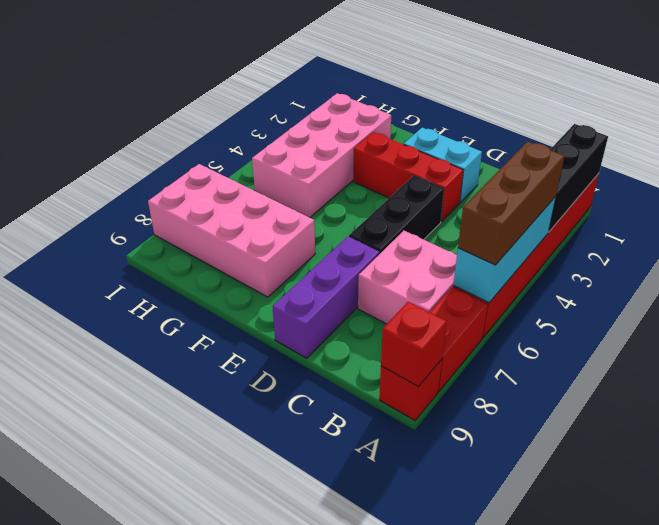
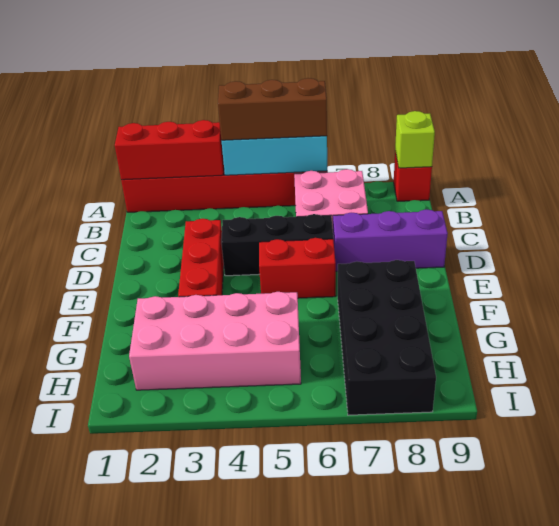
black brick A1:A3 level 2 -> red brick A1:A3 level 2
red brick A7:A8 level 1 -> red brick E5:E6 level 1
red brick A9 level 2 -> lime brick A9 level 2
cyan brick D2:E2 level 1 -> none
pink brick F7:I8 level 1 -> black brick F7:I8 level 1

